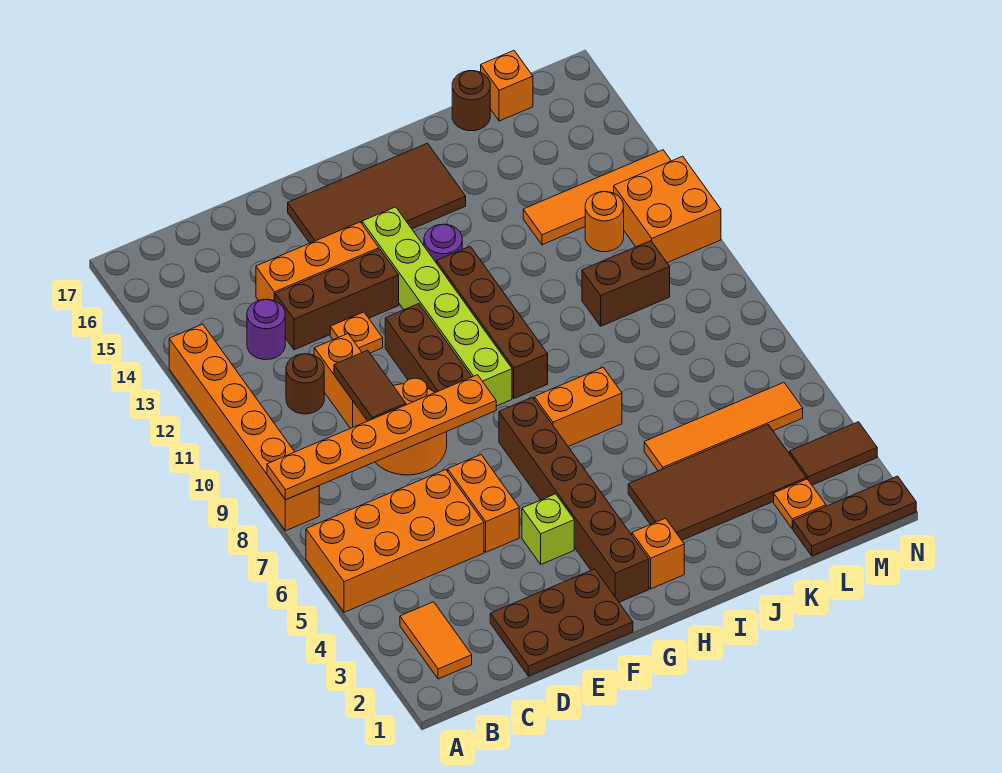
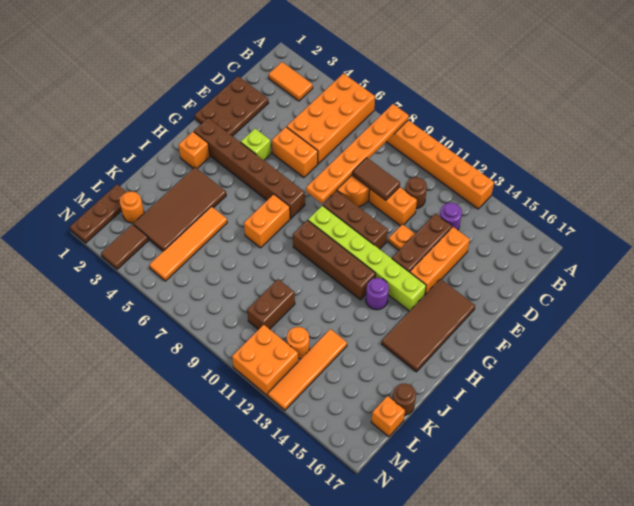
orange plate L2 level 1 -> orange round brick L2 level 1

